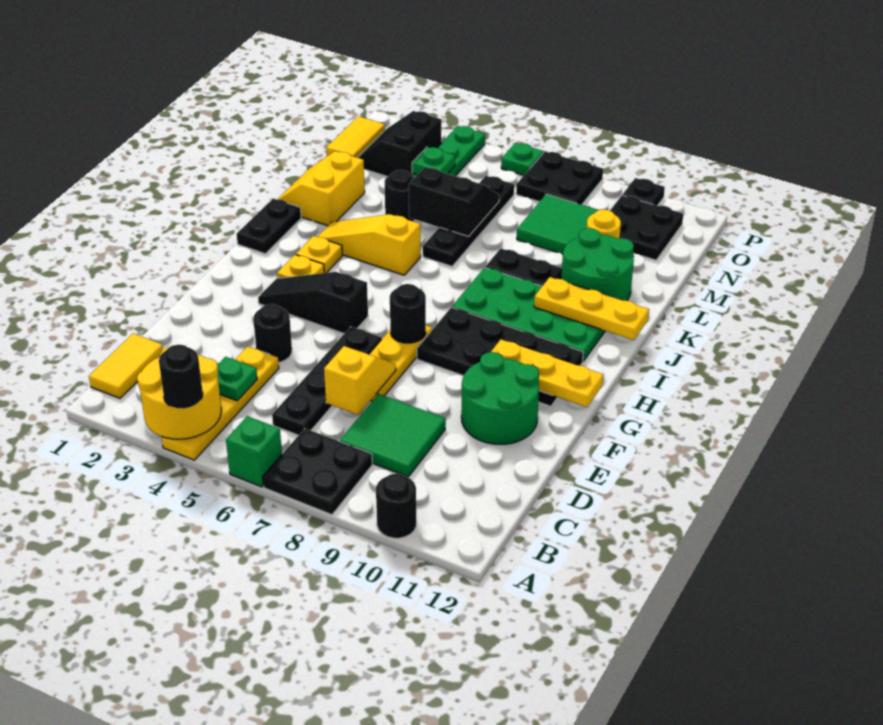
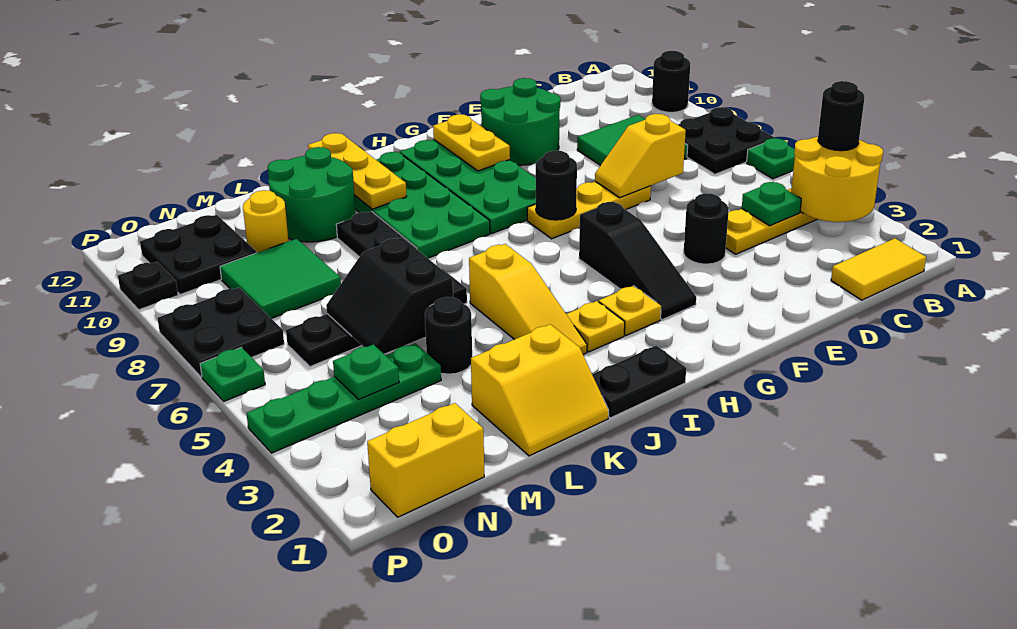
green brick A6 level 1 -> green plate A6 level 1
black plate C6:F6 level 1 -> none
black plate G8:H11 level 1 -> green plate G8:H11 level 1
yellow plate G10:G12 level 2 -> yellow plate G10:G11 level 2
yellow tile N1:O1 level 1 -> yellow brick N1:O1 level 1
black slope N2:O3 level 1 top 3 -> none

